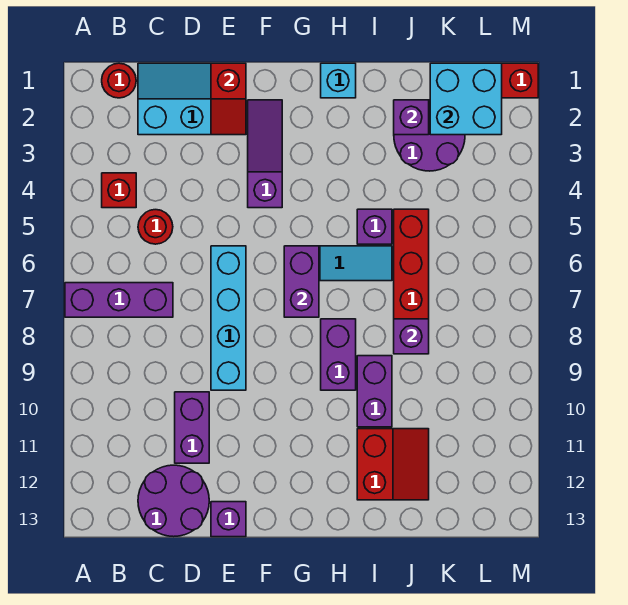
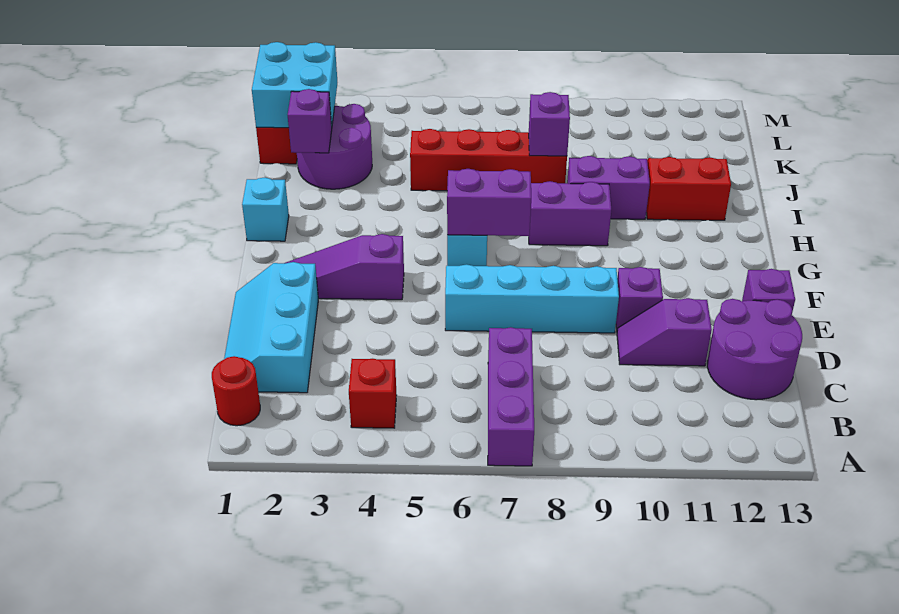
red round brick C5 level 1 -> none
purple brick D10:D11 level 1 -> purple slope D10:D11 level 1 top 11
red slope E1:E2 level 2 top 1 -> none
purple brick I5 level 1 -> purple brick E10 level 1

